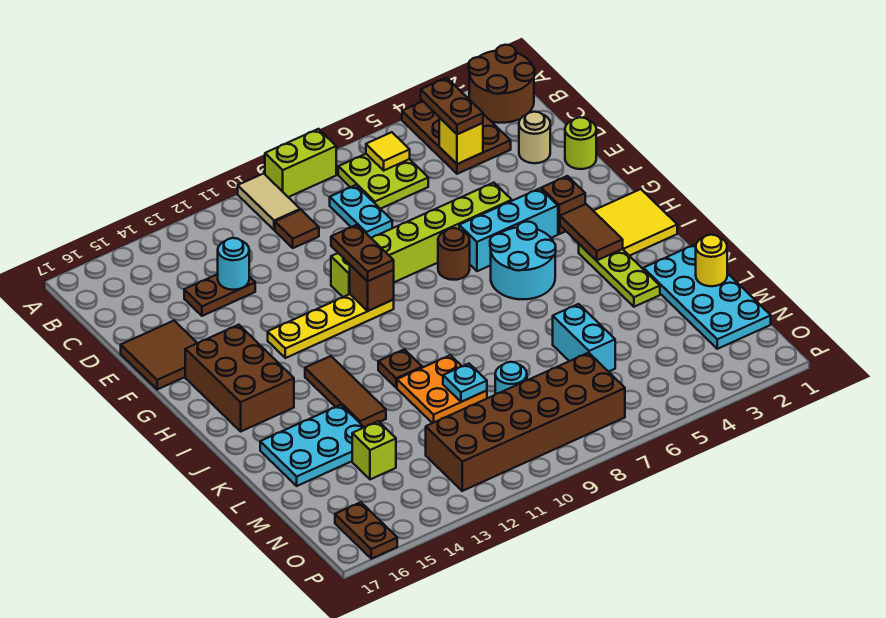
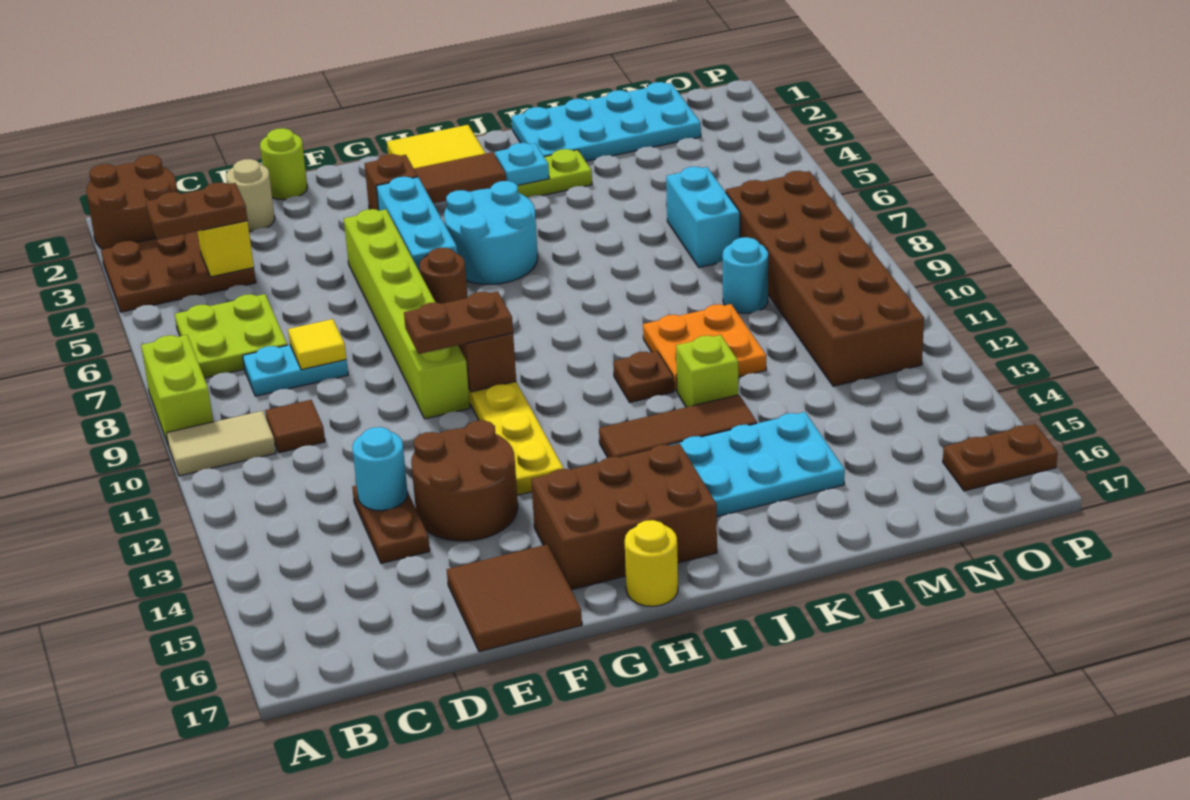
yellow tile B6 level 2 -> yellow tile D8 level 2
none -> brown round brick E13:F14 level 1
cyan plate K14:L16 level 1 -> cyan plate J14:L15 level 1
yellow round brick L1 level 2 -> yellow round brick H17 level 1
cyan brick L6:M6 level 1 -> cyan brick M6:M7 level 1
cyan plate L10 level 2 -> cyan plate J3 level 2
lime brick M14 level 1 -> lime brick K12 level 1

